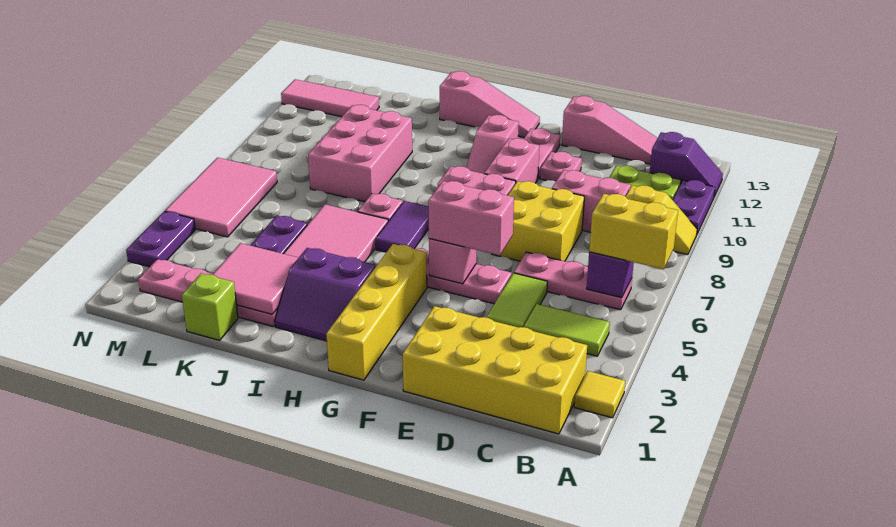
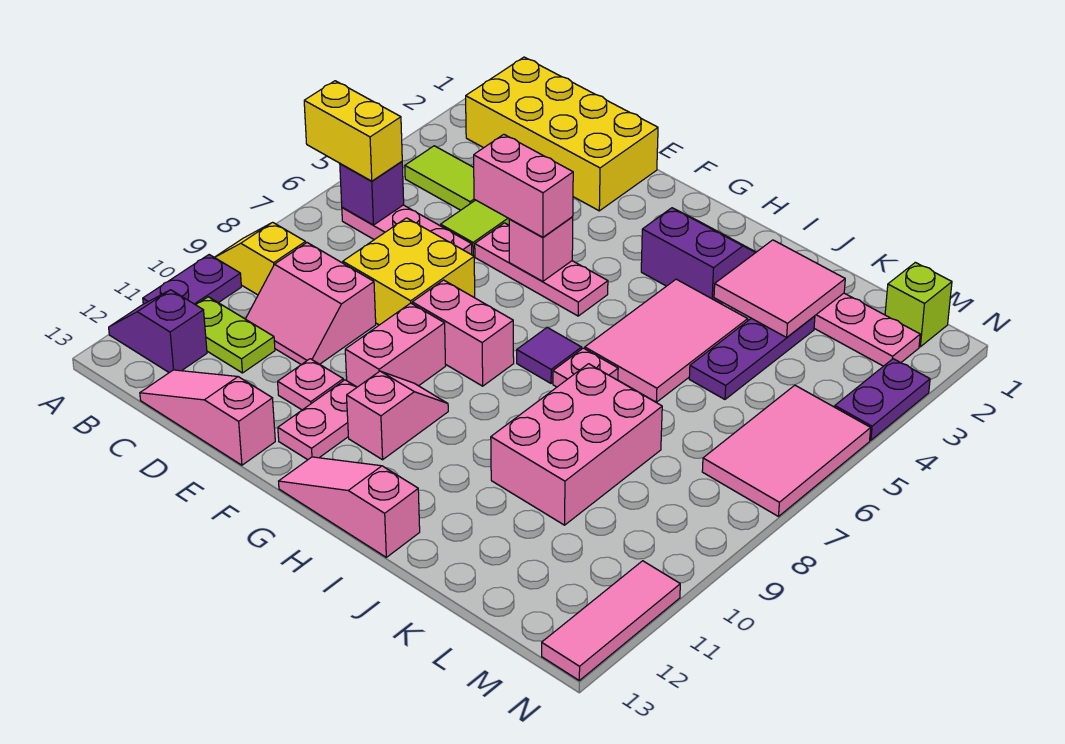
yellow tile A2 level 1 -> none
yellow brick G1:G4 level 1 -> none
purple tile H6:H7 level 1 -> purple tile H7 level 1
lime brick K1 level 1 -> lime brick M1 level 1
pink tile L12:N12 level 1 -> pink tile N11:N13 level 1

